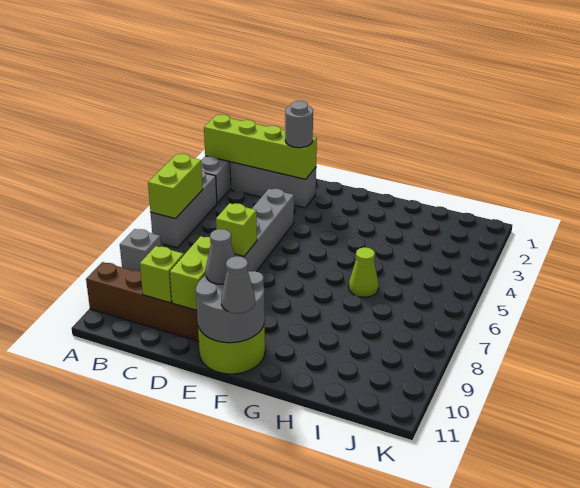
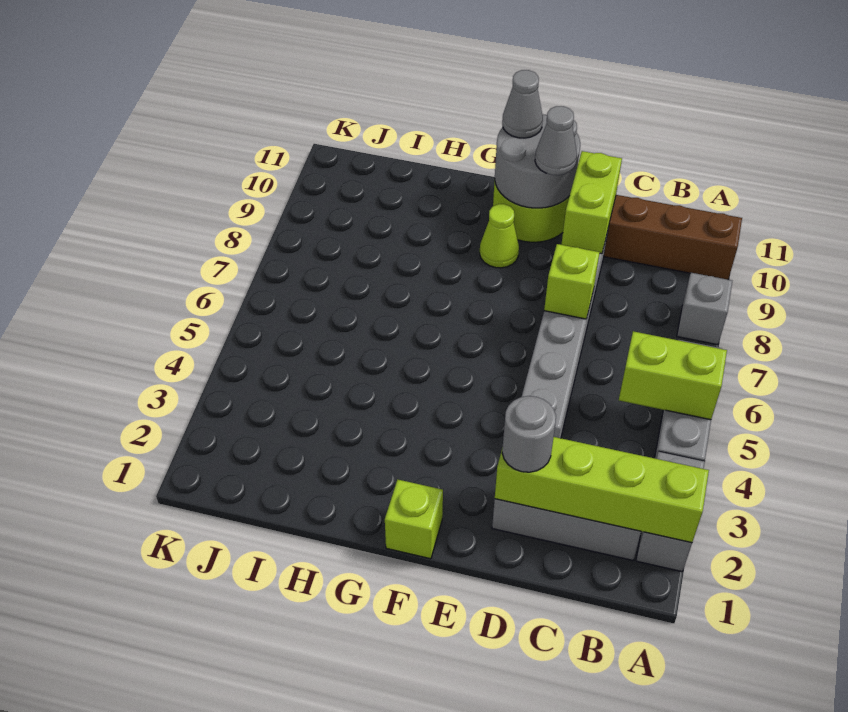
lime brick A5:A6 level 2 -> lime brick A5:B5 level 2
lime brick C10 level 2 -> lime brick F1 level 1
lime cone H6 level 1 -> lime cone F9 level 1

